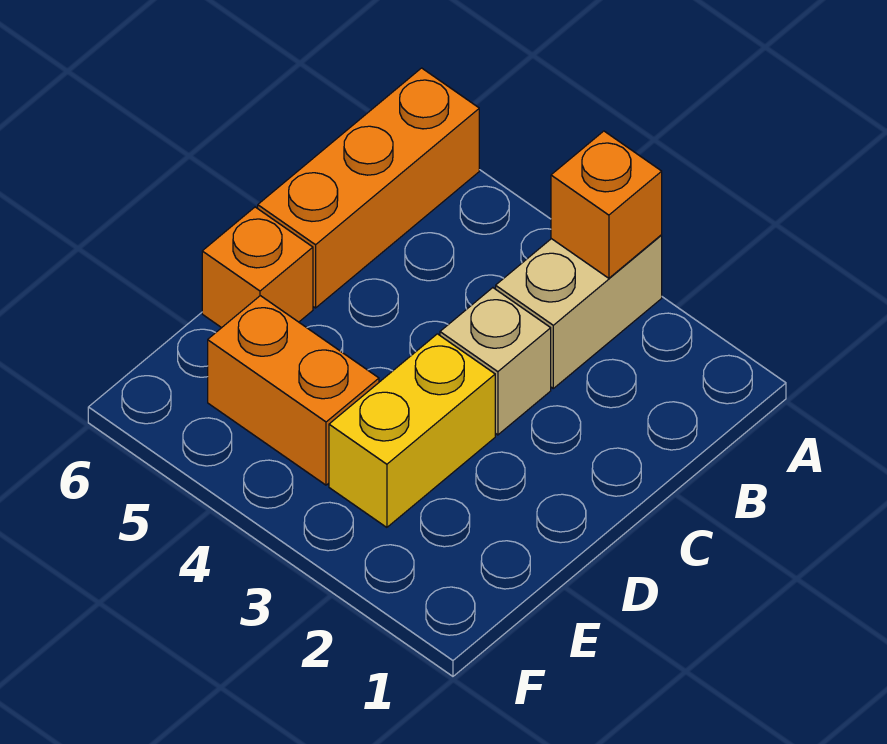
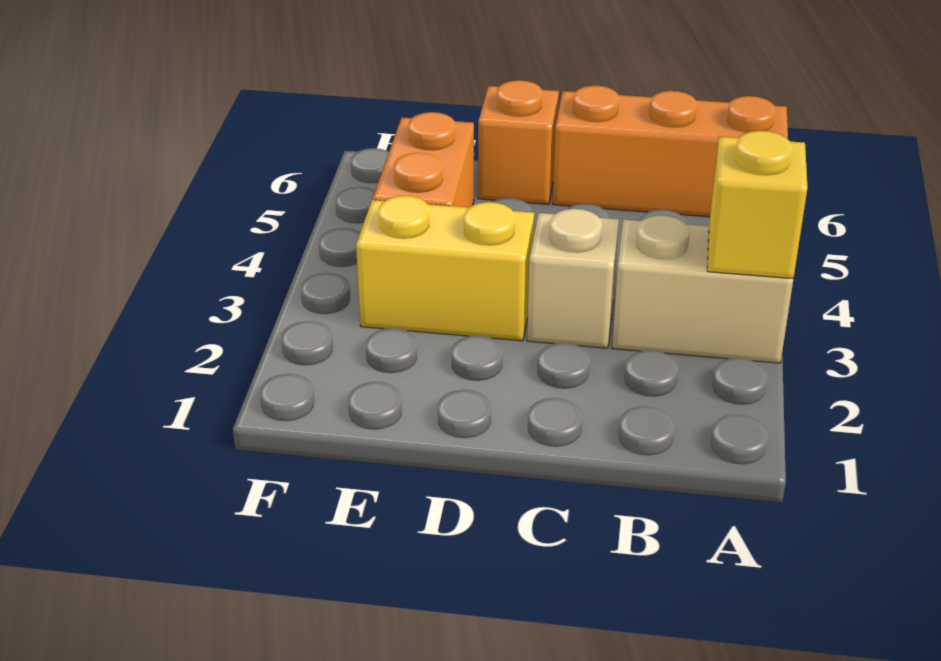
orange brick A3 level 2 -> yellow brick A3 level 2

